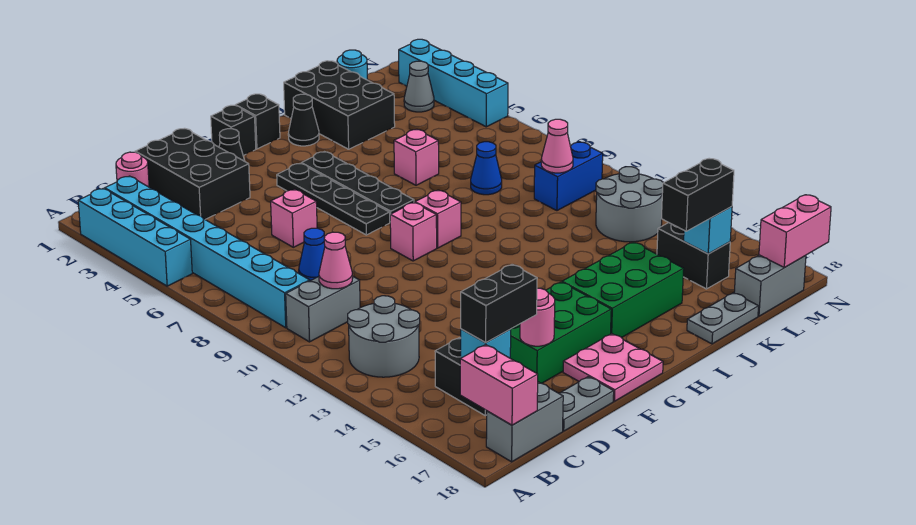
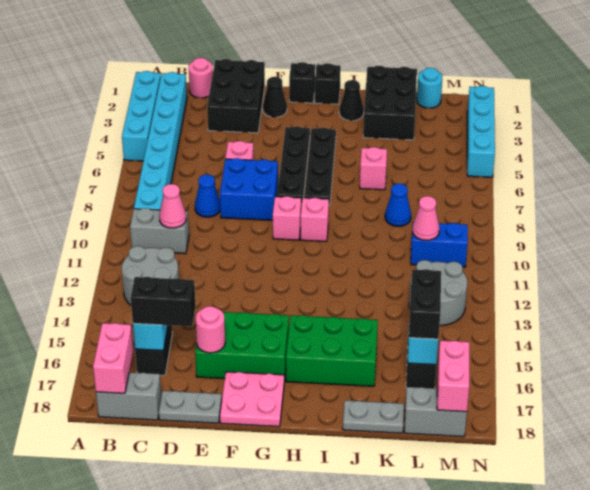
none -> blue brick E7:F8 level 1
black brick K16:L16 level 3 -> black brick L15:L16 level 3
grey cone M3 level 1 -> none
pink brick M18:N18 level 2 -> pink brick M17:M18 level 2

